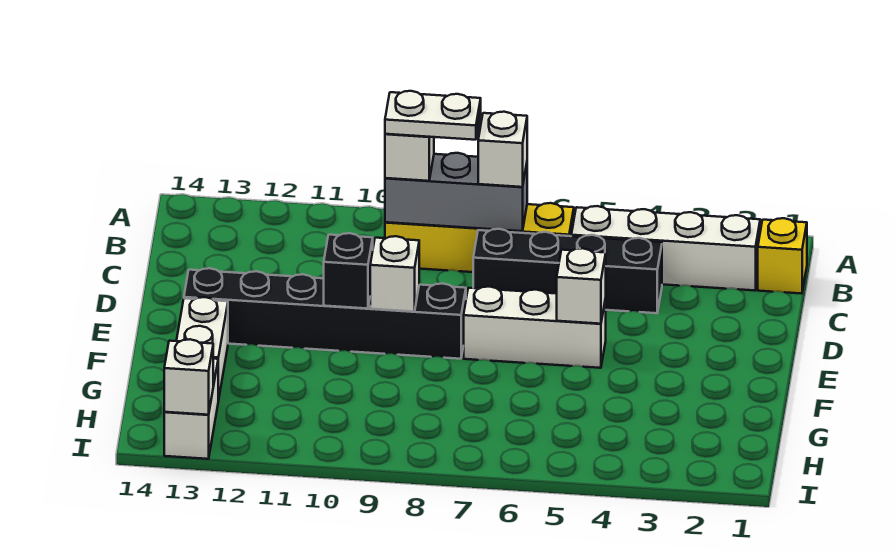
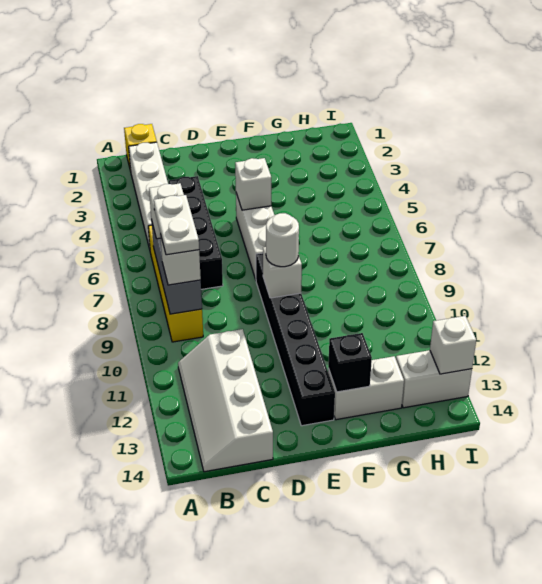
none -> white slope B11:C14 level 1 top C
none -> white round brick E9 level 3
black brick E10 level 2 -> black brick F13 level 2

